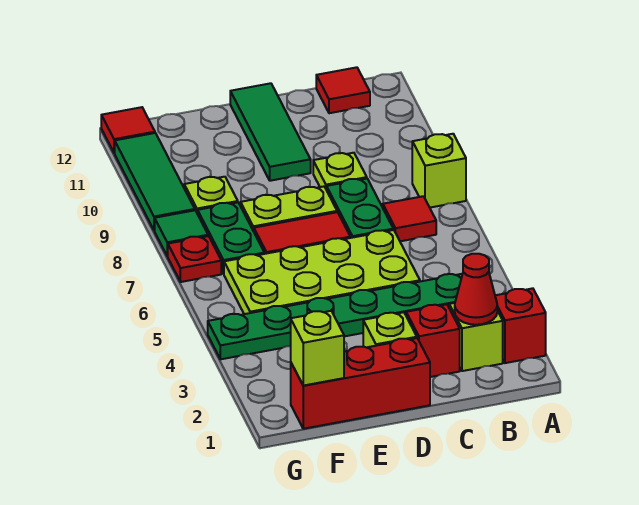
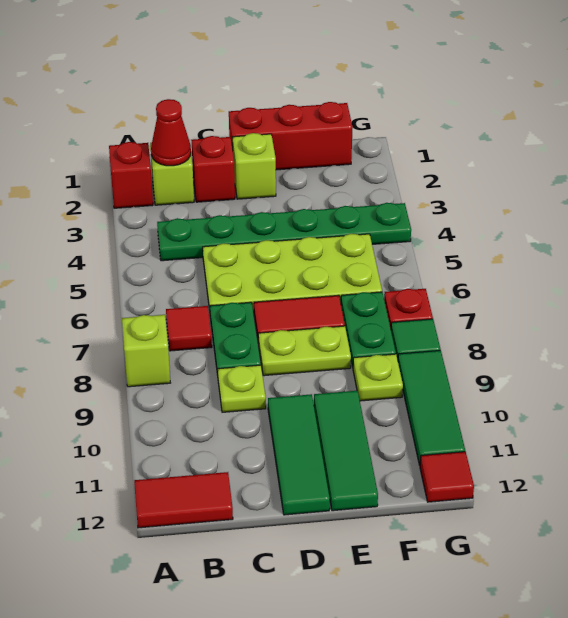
red tile B12 level 1 -> red tile A12:B12 level 1
none -> green tile E10:E12 level 1
lime brick F1 level 2 -> none

